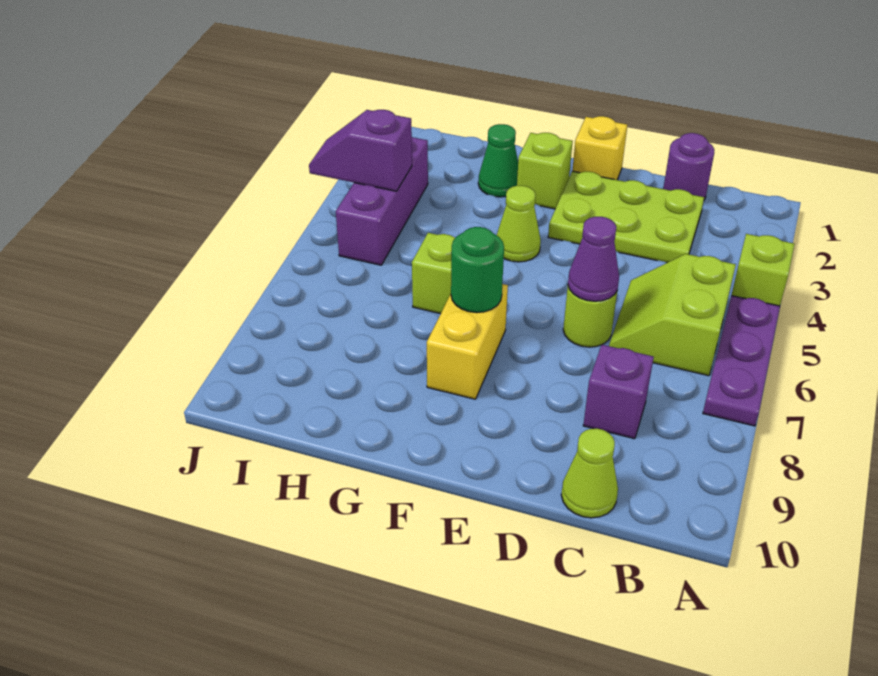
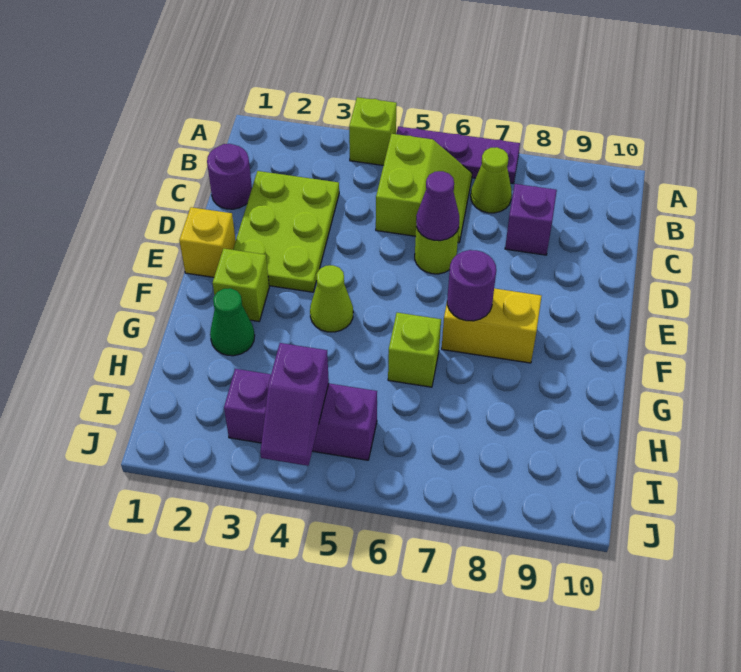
lime slope B5:C6 level 1 top B -> lime slope B5:C6 level 1 top 5
lime cone C10 level 1 -> lime cone B7 level 1
green round brick F7 level 2 -> purple round brick F7 level 2

